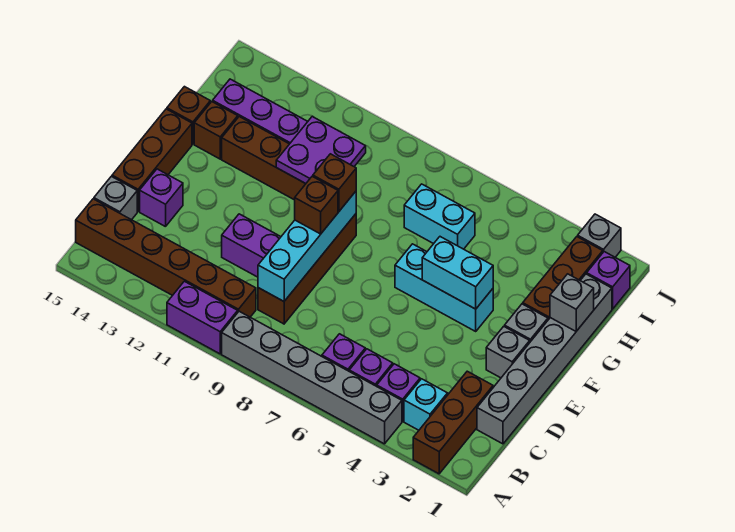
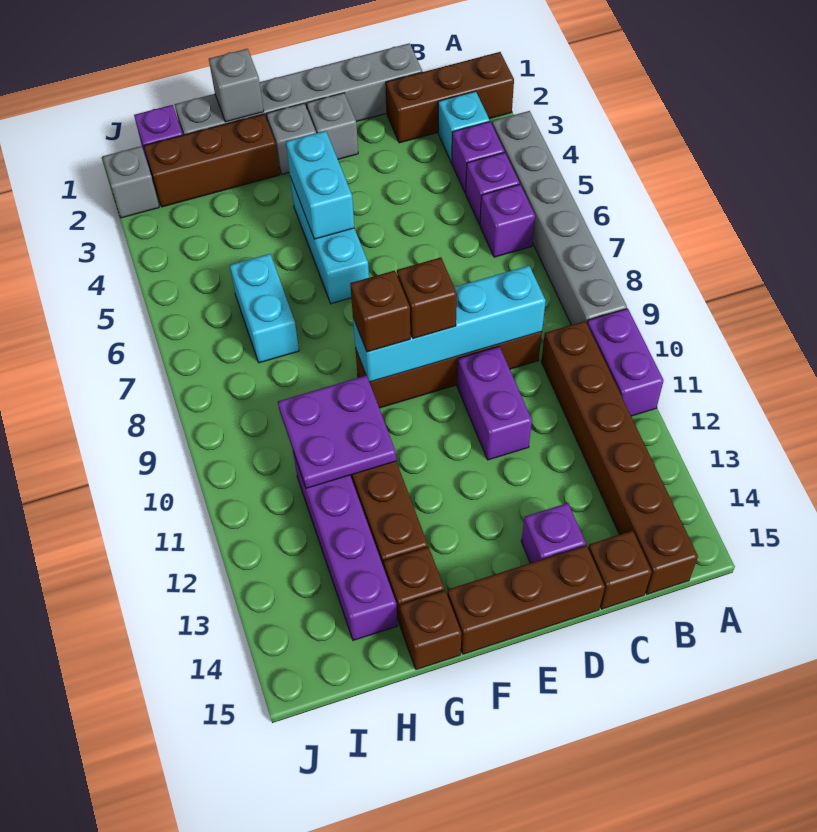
grey brick C15 level 1 -> brown brick C15 level 1

